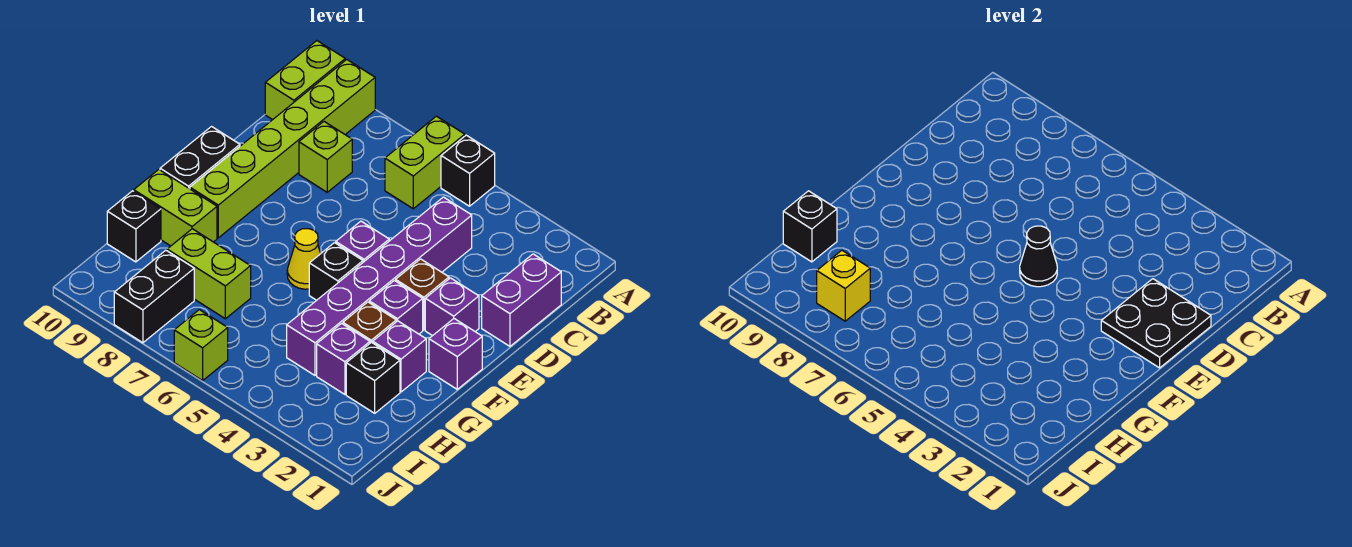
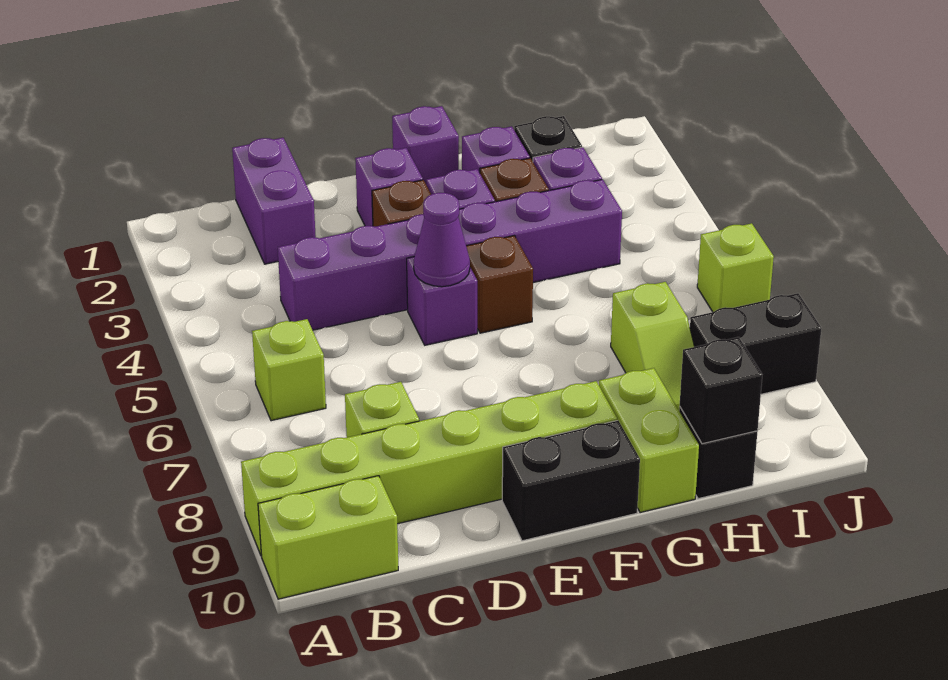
black brick A5 level 1 -> none
lime brick A6:B6 level 1 -> lime brick B6 level 1
purple brick C1:D1 level 1 -> purple brick C1:C2 level 1
black plate D1:E2 level 2 -> none
black cone E5 level 2 -> purple cone E5 level 2
black brick F5 level 1 -> brown brick F5 level 1
yellow cone F6 level 1 -> none
lime brick H7:H8 level 1 -> lime slope H7:H8 level 1 top 7
yellow brick I8 level 2 -> none

